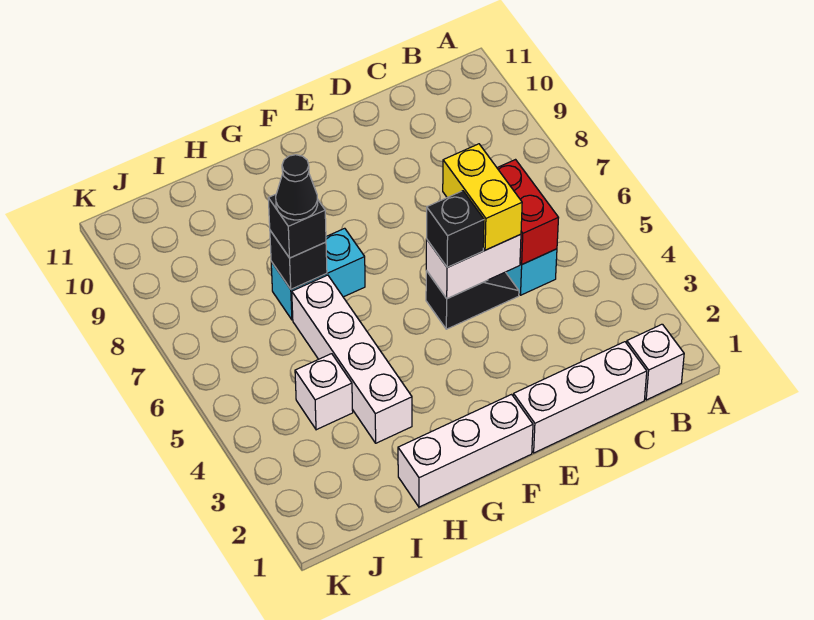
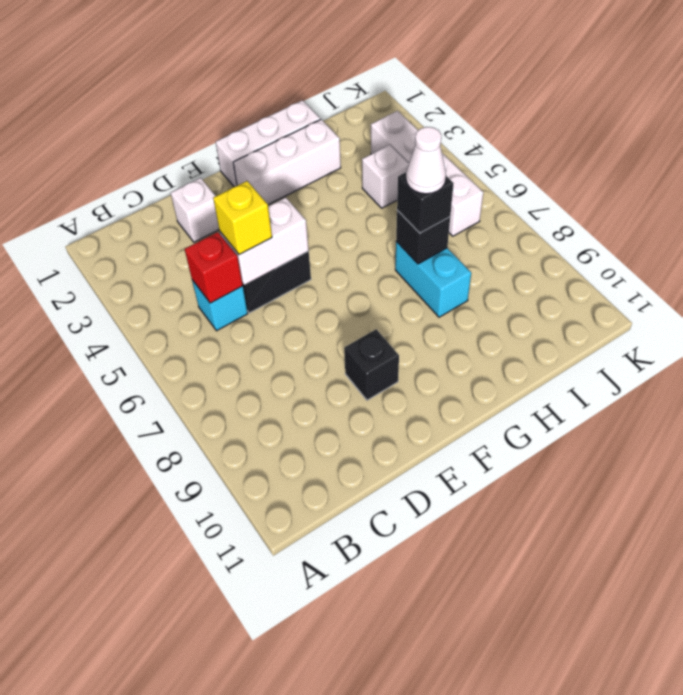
white brick B1 level 1 -> white brick D2 level 1
white brick C1:E1 level 1 -> white brick F2:H2 level 1
red brick C5:C6 level 2 -> red brick C5 level 2
yellow brick D5:D6 level 3 -> yellow brick D5 level 3
black brick E5 level 3 -> black brick E9 level 1
cyan brick G7:H7 level 1 -> cyan brick H7:H8 level 1
white brick H3:H6 level 1 -> white brick J3:J6 level 1
black cone H7 level 4 -> white cone H7 level 4

